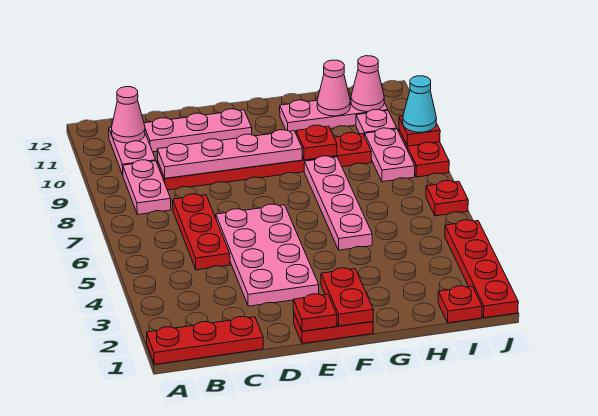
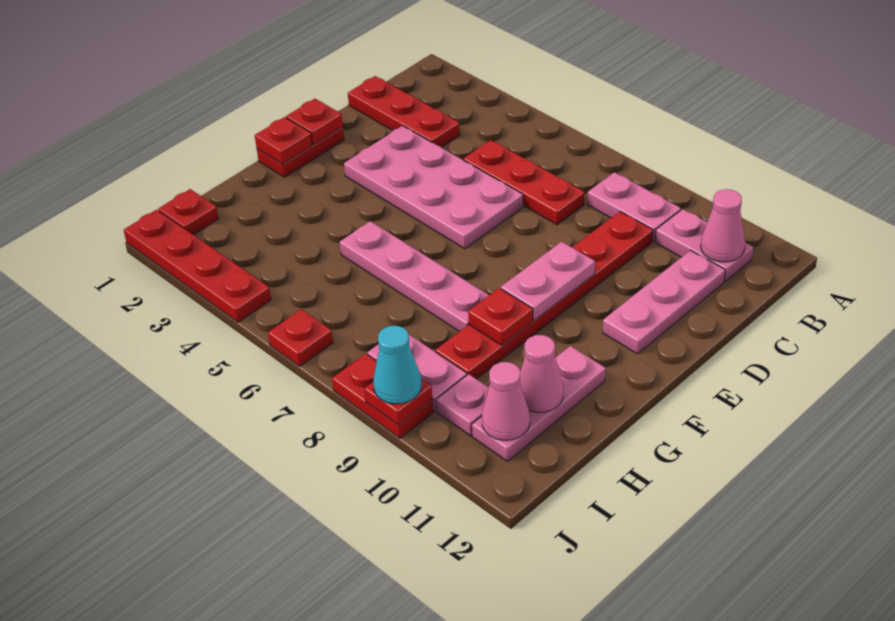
red plate A1:C1 level 1 -> red plate C1:C3 level 1
pink plate C9:F9 level 2 -> pink plate E9:F9 level 2
red plate F1:F2 level 2 -> red plate F1 level 2

